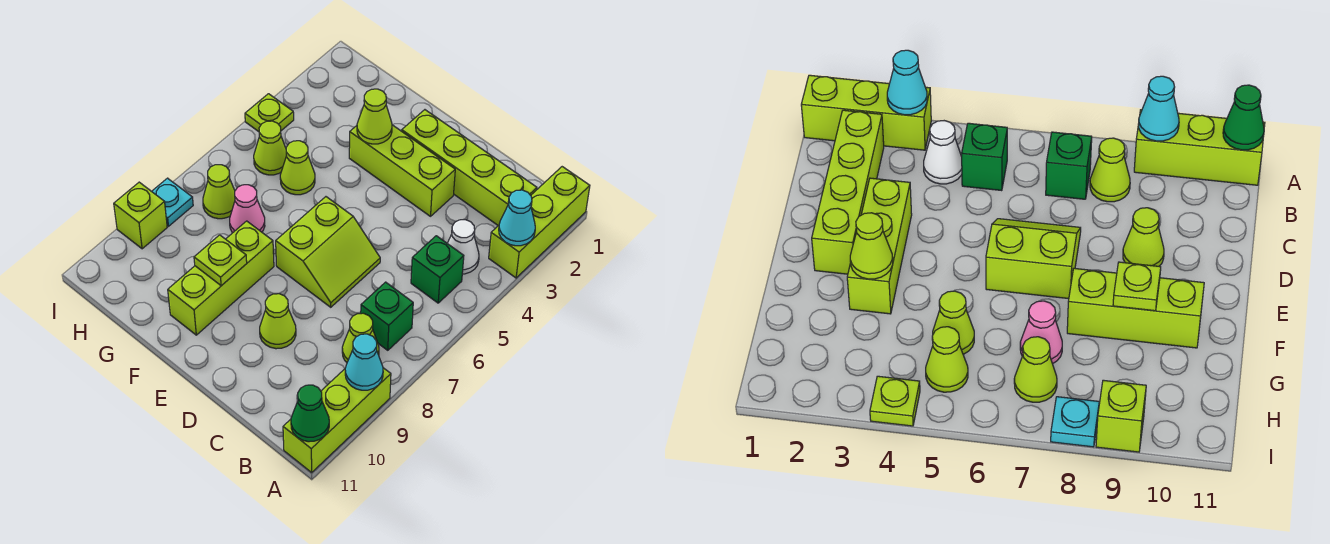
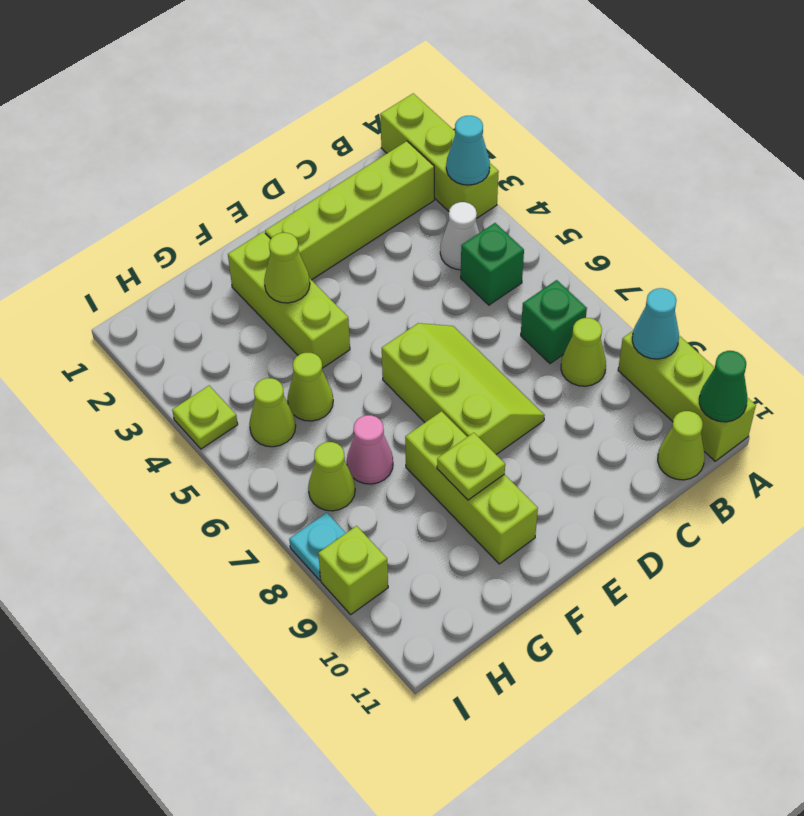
lime brick D3:F3 level 1 -> lime brick F2:F4 level 1
lime slope D6:E7 level 1 top E -> lime slope D6:E8 level 1 top E
lime cone D9 level 1 -> lime cone B11 level 1

